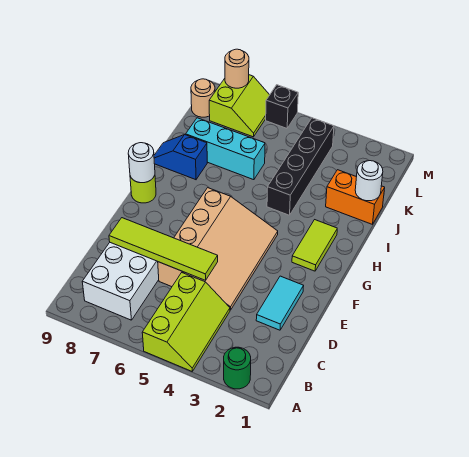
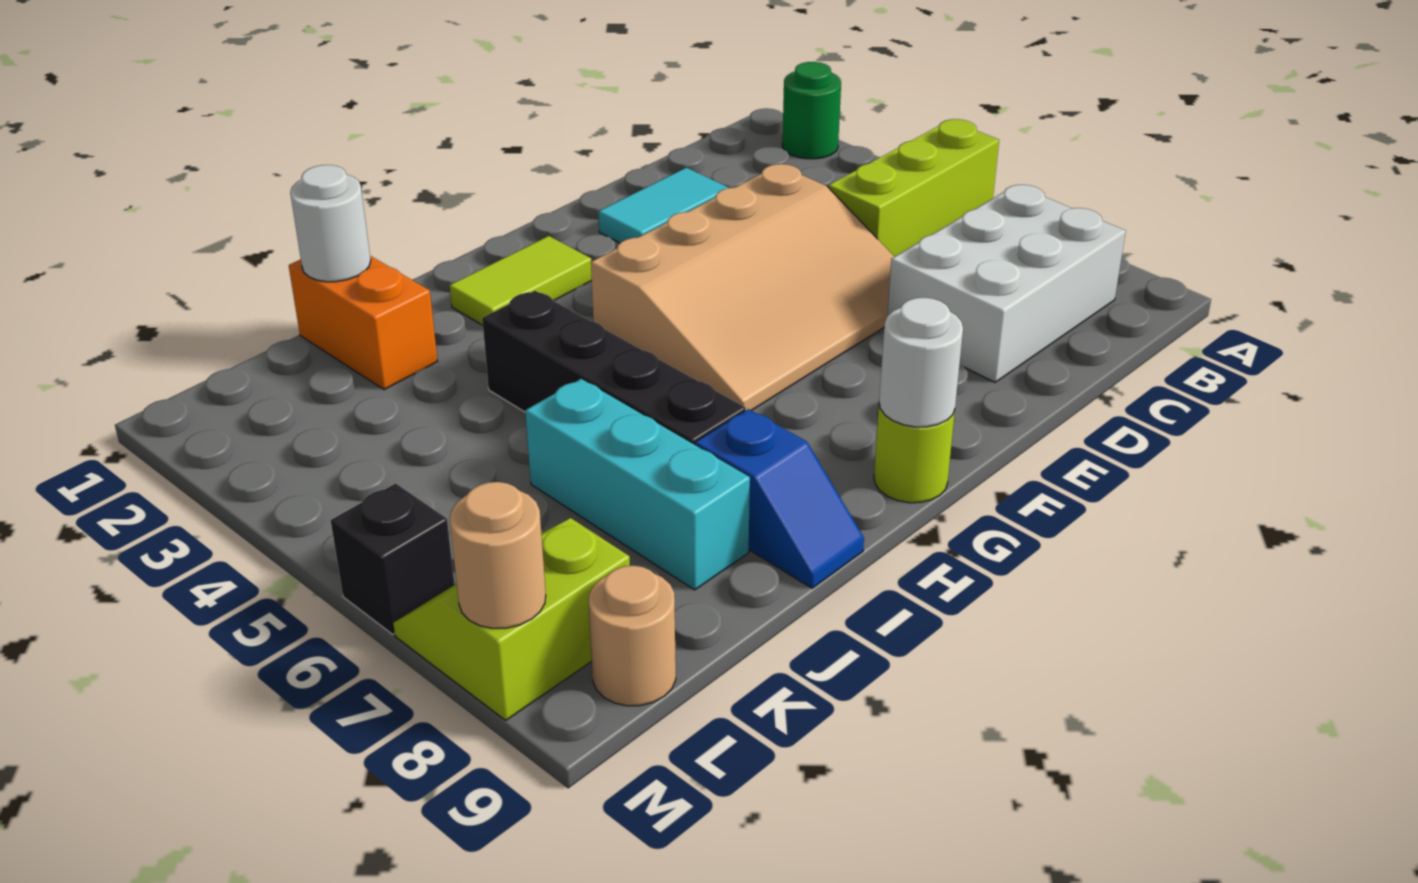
tan slope D4:G6 level 1 top 6 -> tan slope D4:G6 level 1 top 4
lime tile D5:D8 level 2 -> none
black brick I4:L4 level 1 -> black brick I4:I7 level 1

